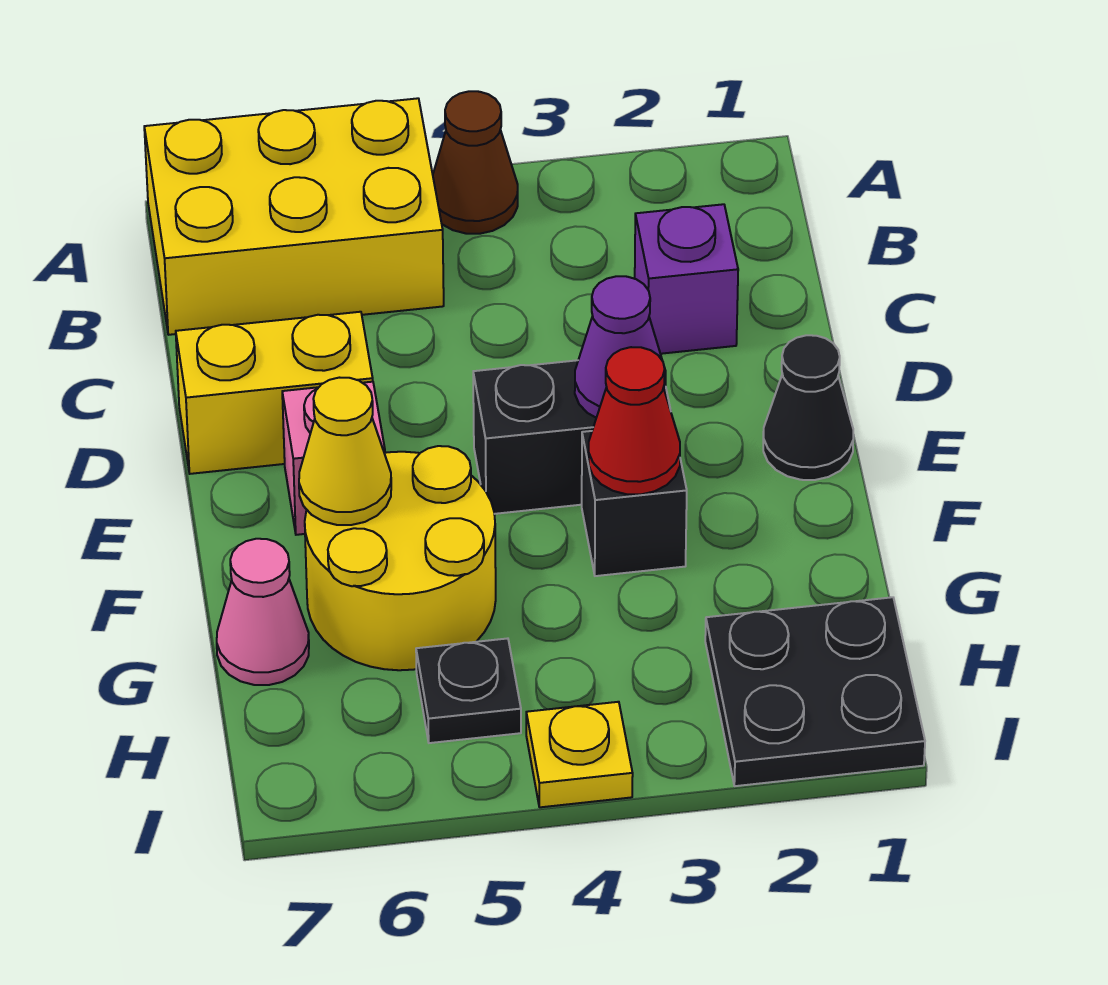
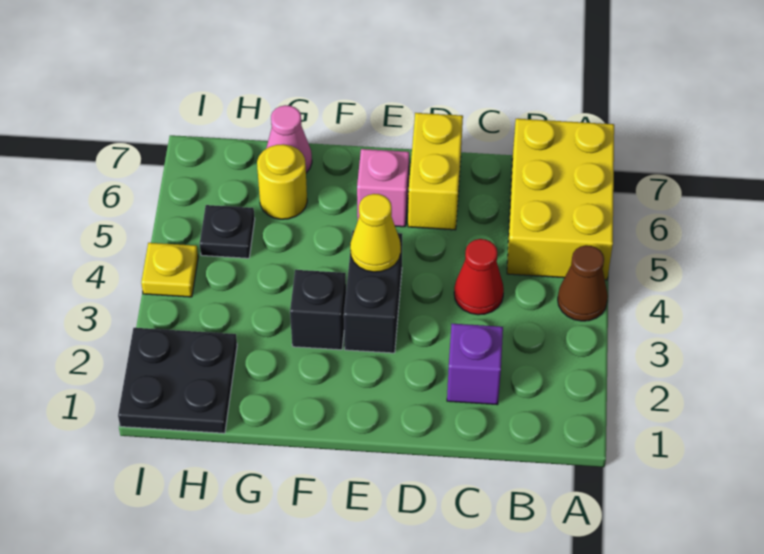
black cone E1 level 1 -> none
purple cone E3 level 2 -> none
red cone F3 level 2 -> red cone C4 level 1
yellow round brick F5:G6 level 1 -> yellow round brick G6 level 1
yellow cone F6 level 2 -> yellow cone E4 level 2

